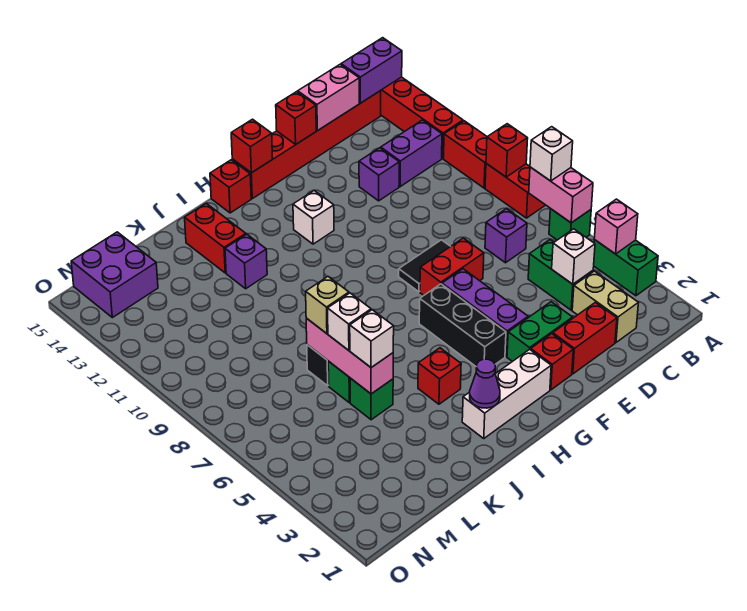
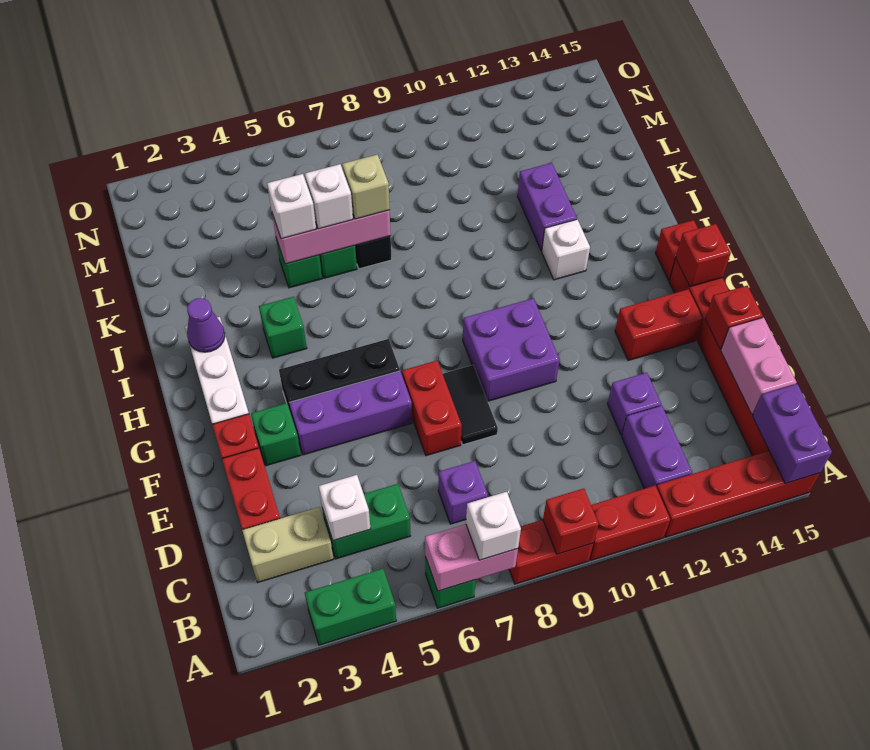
pink brick A4 level 2 -> none
green brick E3:F3 level 1 -> green brick F3 level 1
white brick G12 level 1 -> white brick I12 level 1
red brick I4 level 1 -> green brick I4 level 1
purple brick J12 level 1 -> purple brick J12:K12 level 1
red brick J13:J14 level 1 -> red brick F13:F14 level 1
purple brick M14:N15 level 1 -> purple brick F9:G10 level 1

